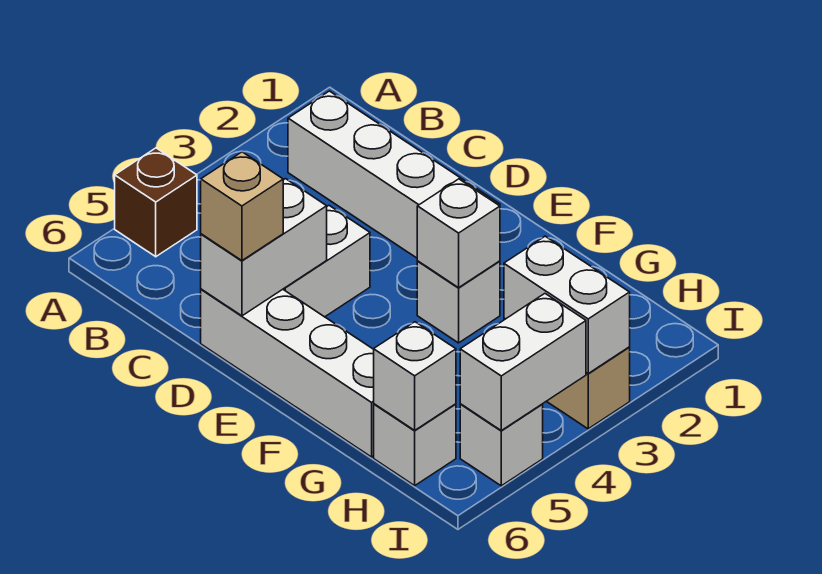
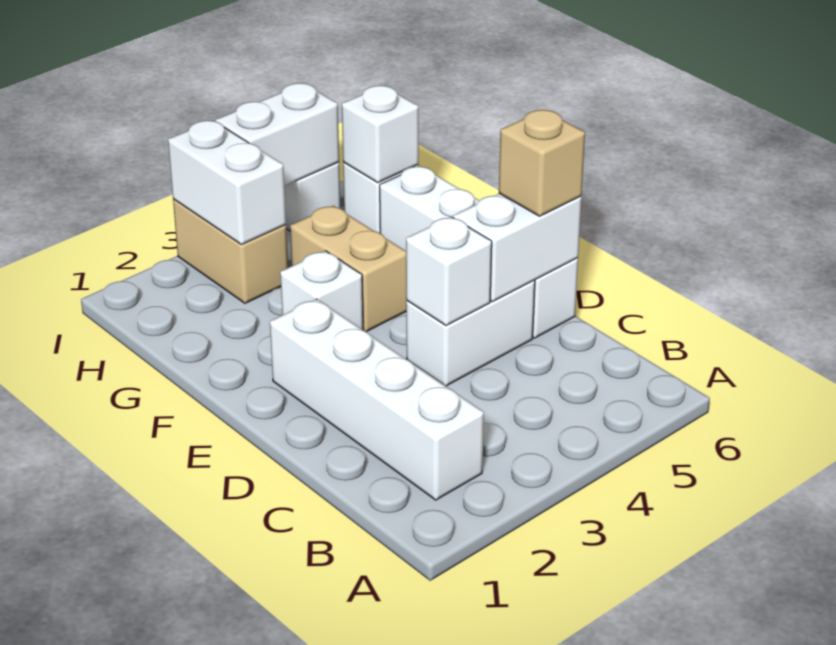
brown brick A5 level 1 -> none
white brick F3 level 2 -> white brick D4 level 2
none -> tan brick F4:G4 level 1

